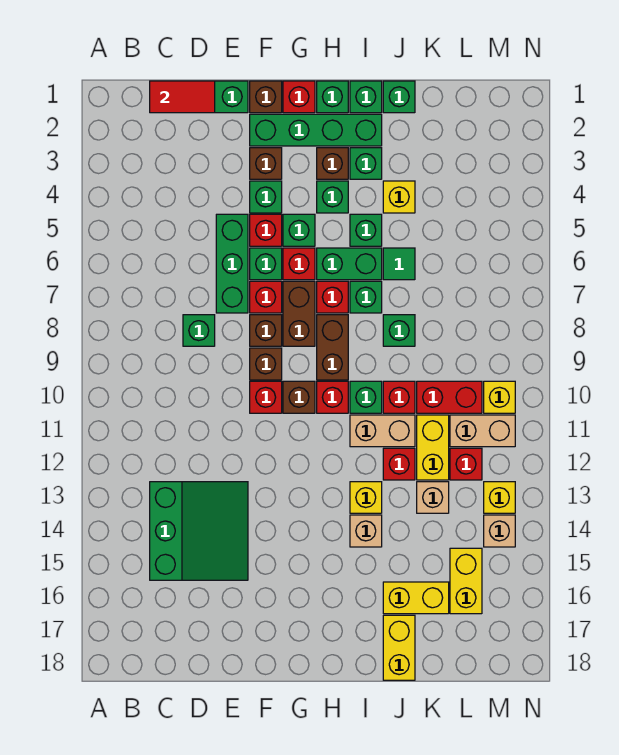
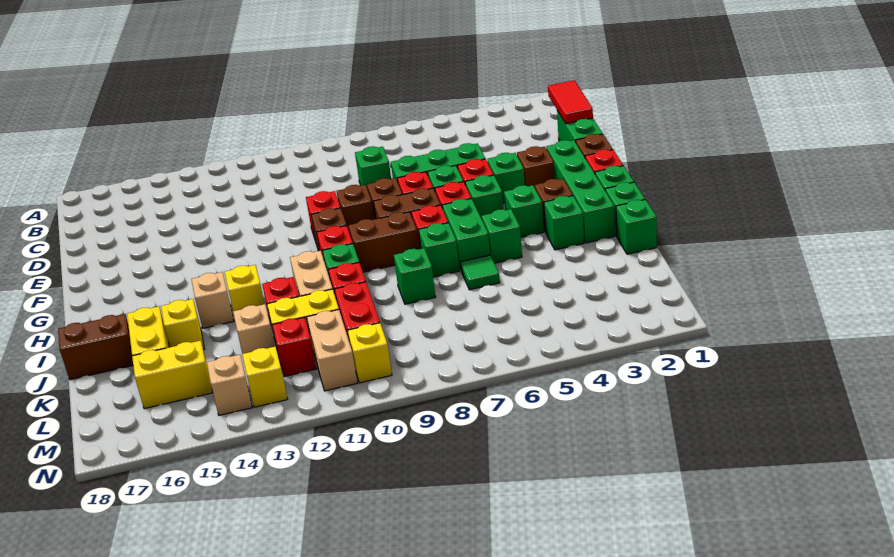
green slope C13:E15 level 1 top C -> none
yellow brick J4 level 1 -> yellow brick J15 level 1
yellow brick J17:J18 level 1 -> brown brick J17:J18 level 1

